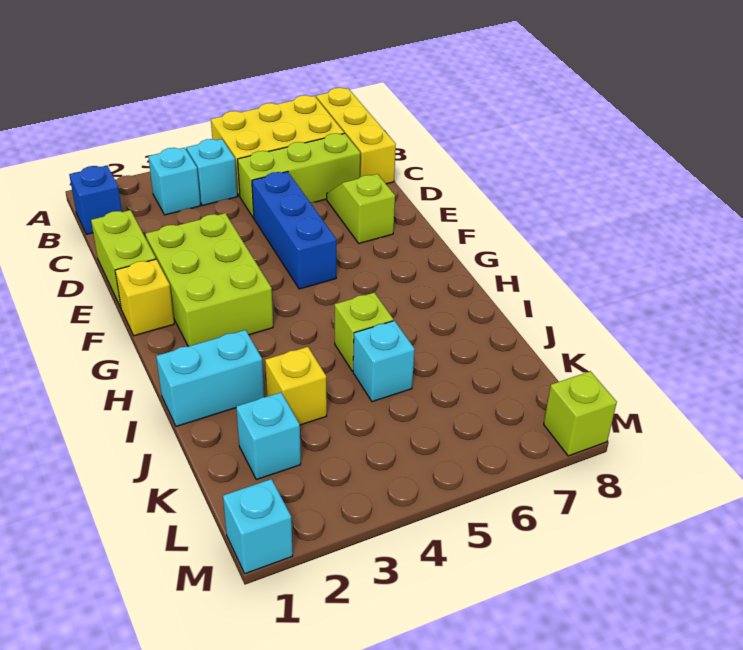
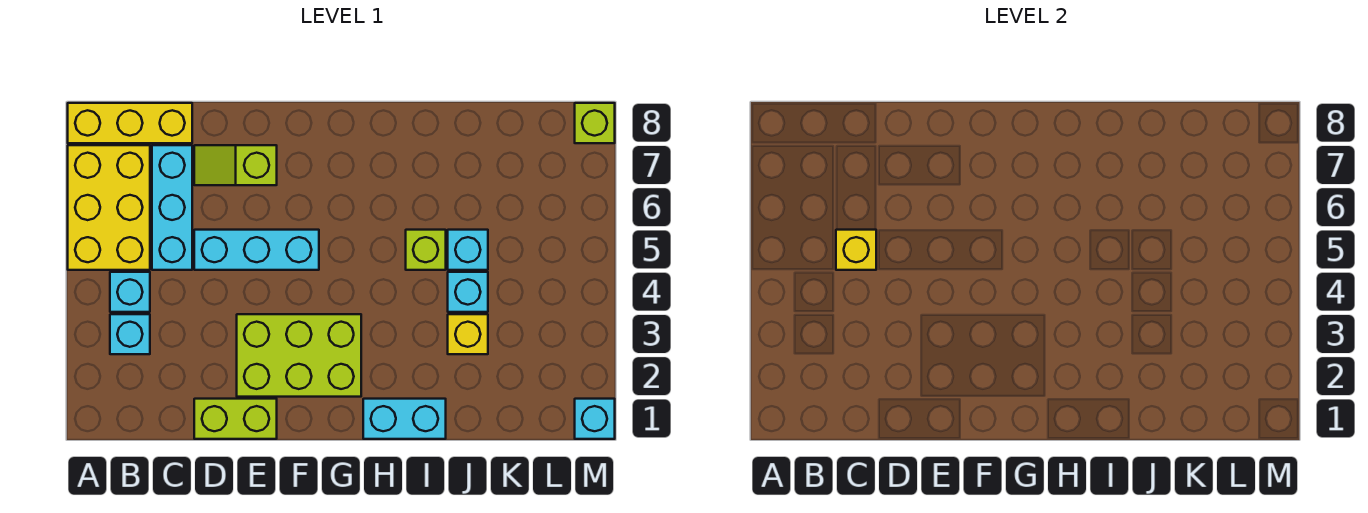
blue brick B1 level 1 -> none
lime brick C5:C7 level 1 -> cyan brick C5:C7 level 1
blue brick D5:F5 level 1 -> cyan brick D5:F5 level 1
yellow brick F1 level 1 -> yellow brick C5 level 2
cyan brick I1:I2 level 1 -> cyan brick H1:I1 level 1
cyan brick K2 level 1 -> cyan brick J4 level 1

